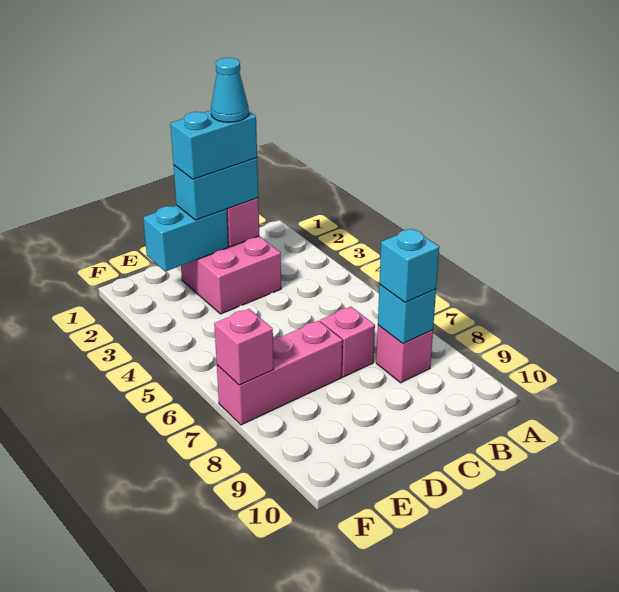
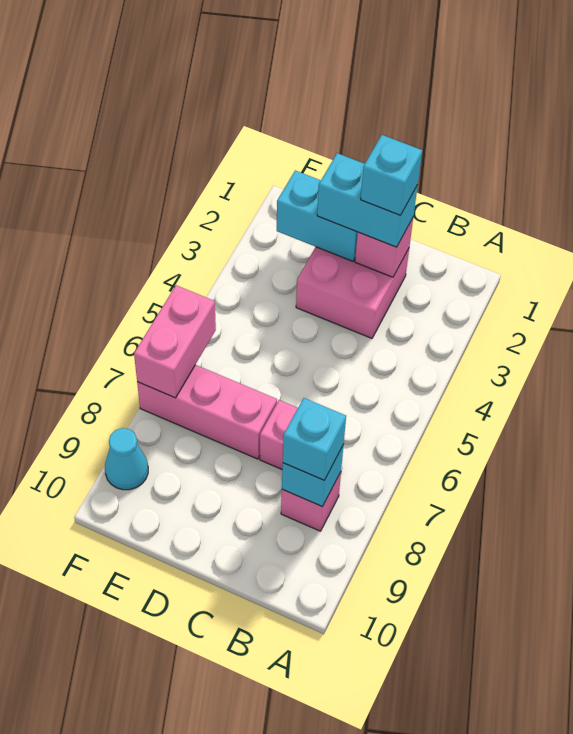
cyan brick C2:D2 level 4 -> cyan brick C2 level 4
cyan cone C2 level 5 -> cyan cone F9 level 1
pink brick F7 level 2 -> pink brick F6:F7 level 2

